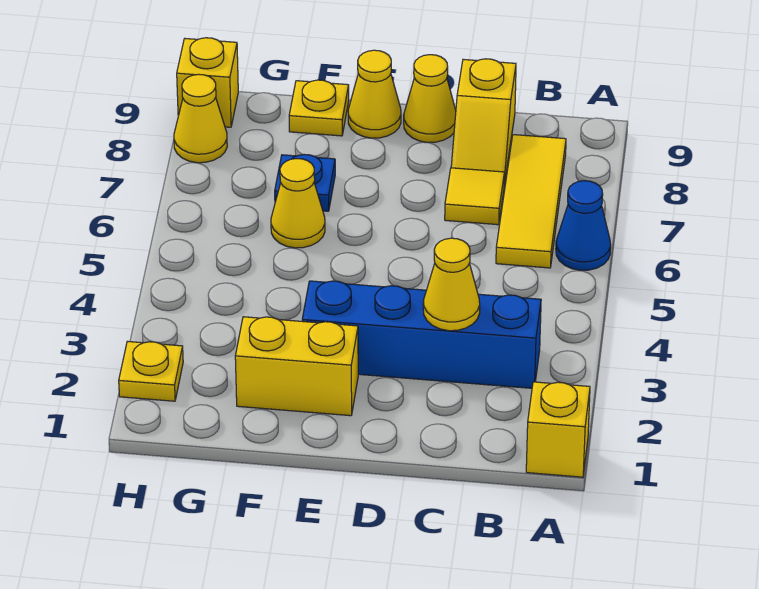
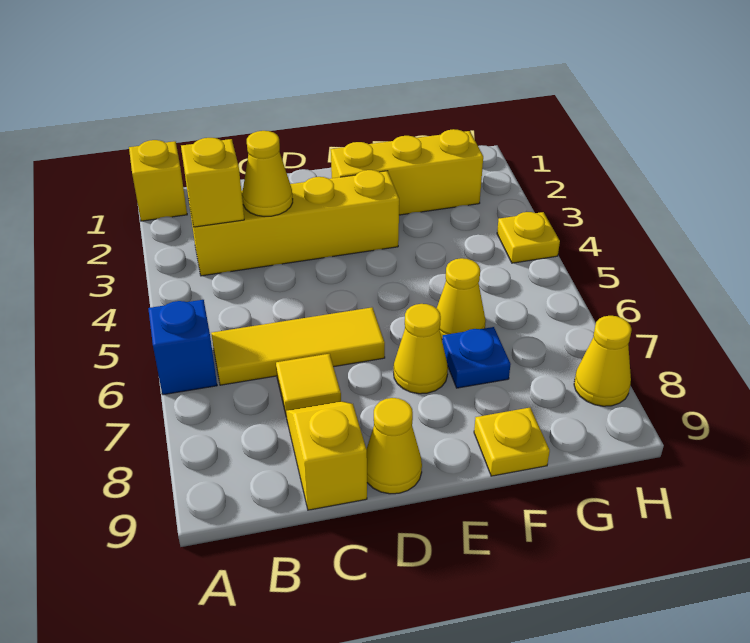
blue cone A6 level 1 -> blue brick A6 level 1
blue brick B3:E3 level 1 -> yellow brick B3:E3 level 1
yellow tile B6:B8 level 1 -> yellow tile B6:D6 level 1
yellow brick E2:F2 level 1 -> yellow brick E2:G2 level 1
yellow cone E9 level 1 -> yellow cone E7 level 1
yellow plate H2 level 1 -> yellow plate H4 level 1
yellow brick H9 level 1 -> yellow brick B3 level 2

